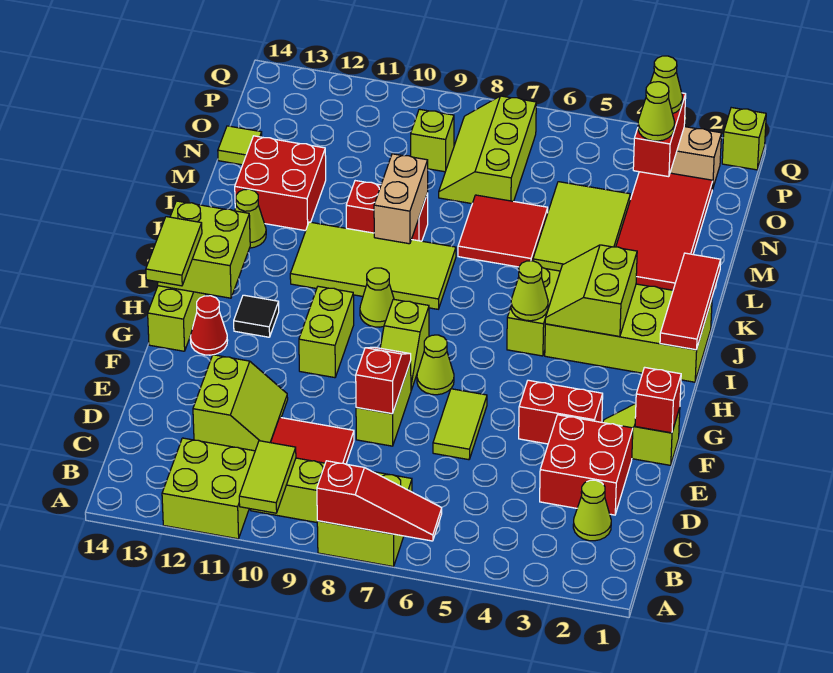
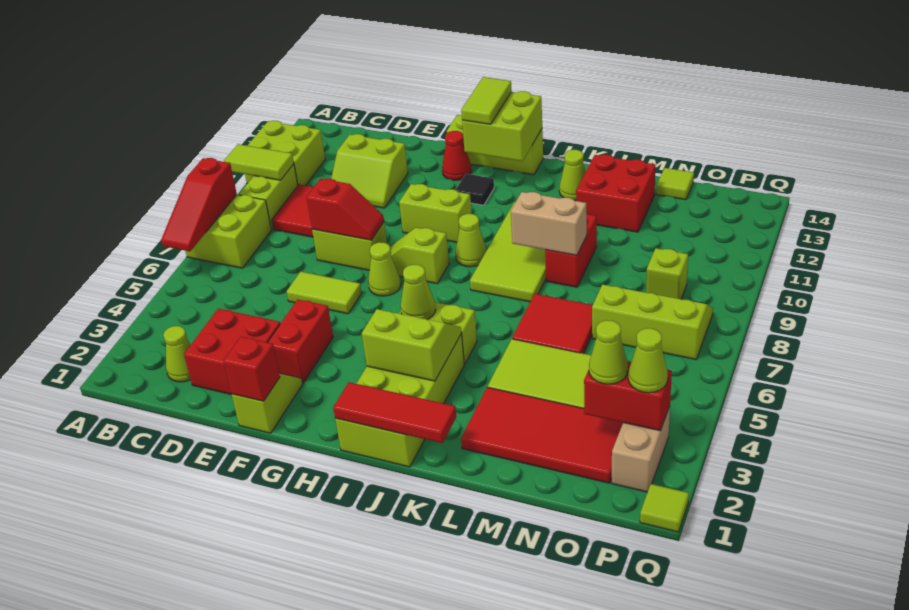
lime tile G14:H14 level 3 -> lime tile H13:H14 level 3
lime brick Q1 level 1 -> lime tile Q1 level 1

